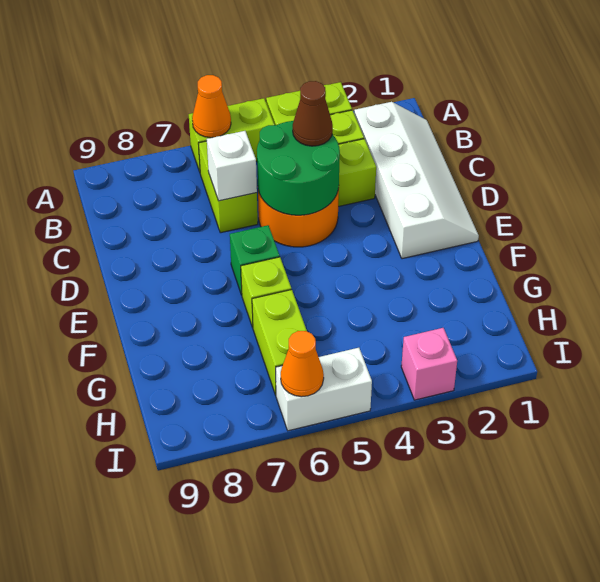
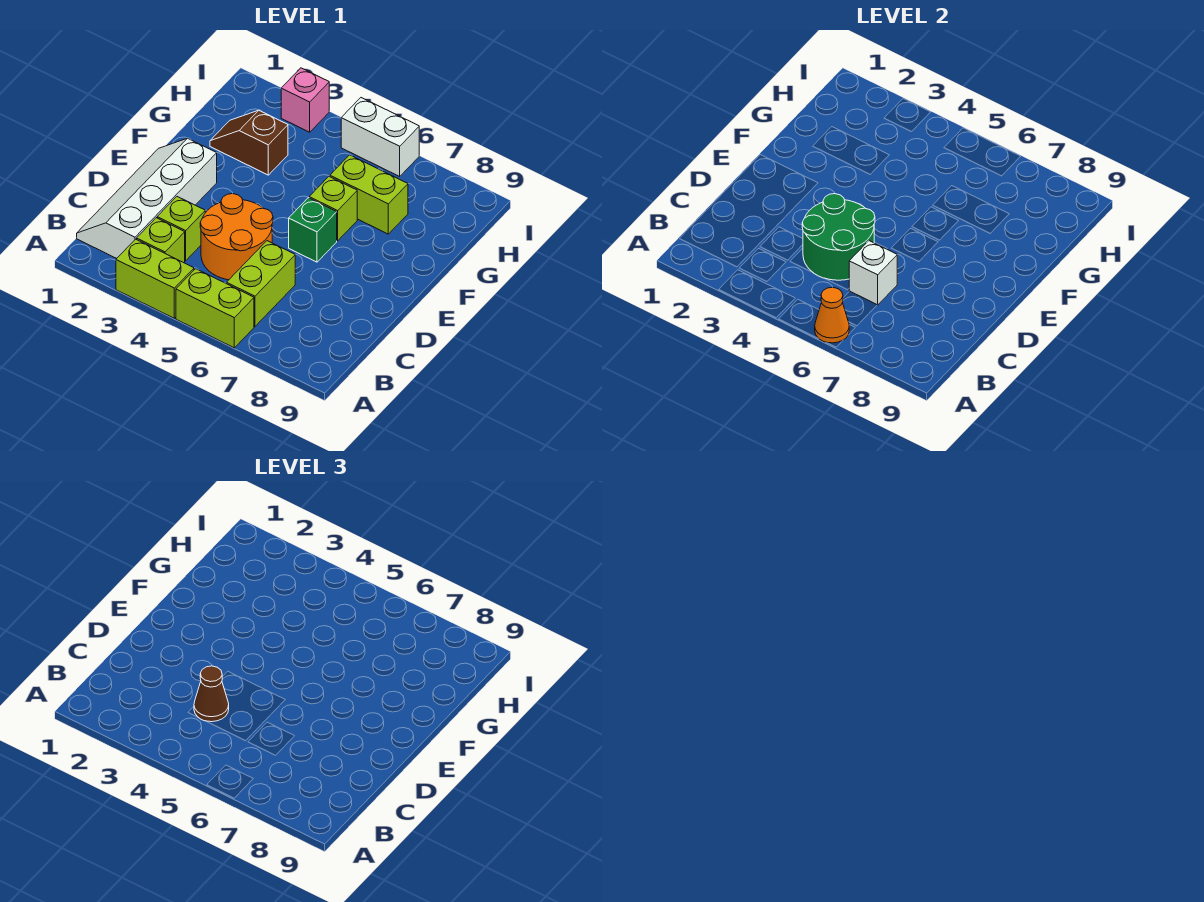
none -> brown slope G2:G3 level 1 top 3
lime brick G6:H6 level 1 -> lime brick G6:G7 level 1
orange cone I6 level 2 -> none

